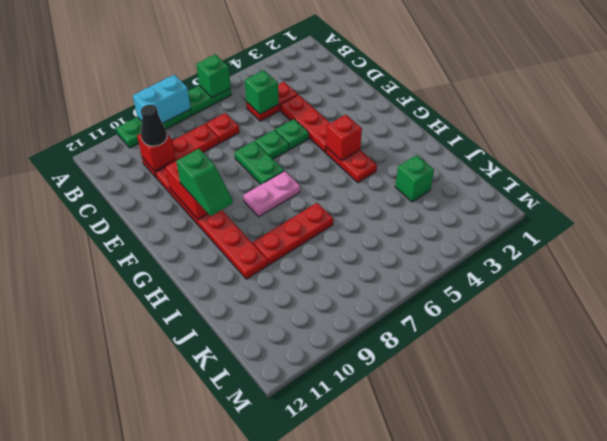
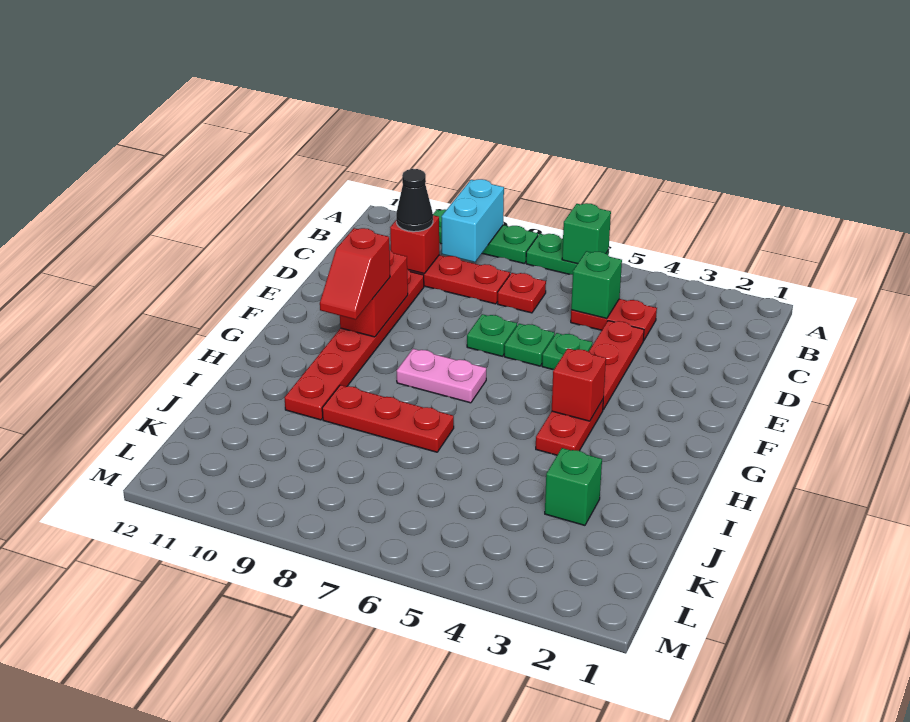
cyan brick A8:A9 level 2 -> cyan brick A9:B9 level 2
green plate E7:F7 level 1 -> green plate E7 level 1
green slope F10:G10 level 3 top F -> red slope F10:G10 level 3 top F

